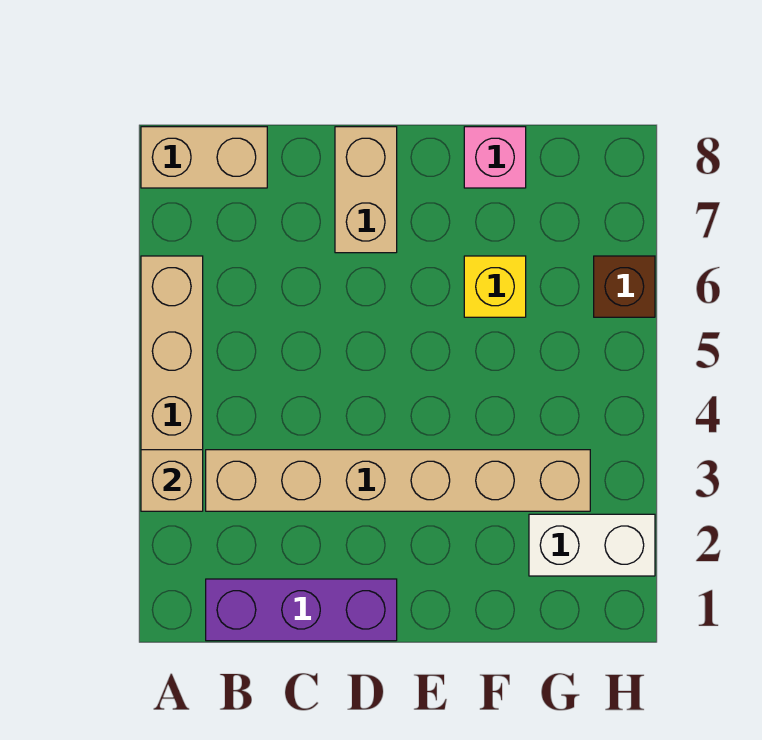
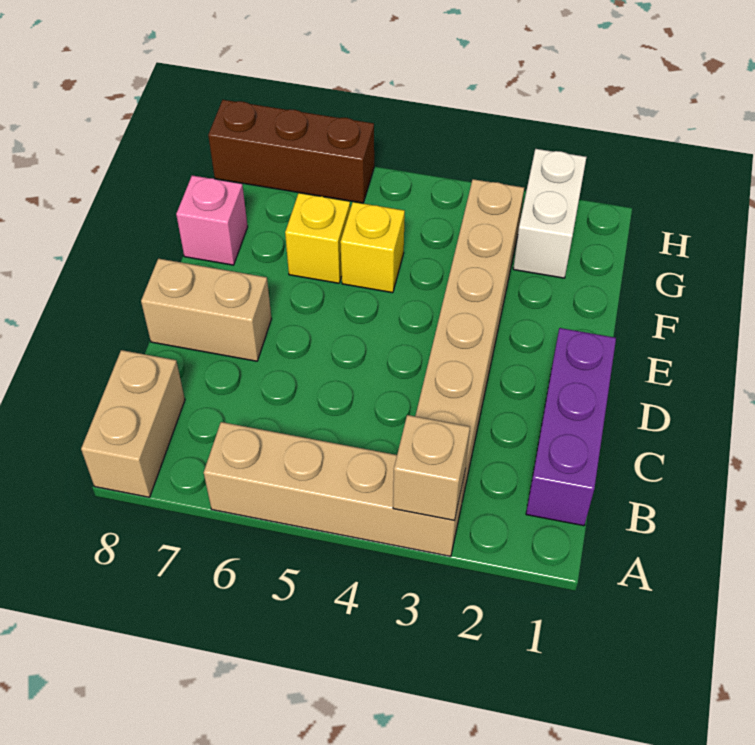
none -> yellow brick F5 level 1
brown brick H6 level 1 -> brown brick H6:H8 level 1

